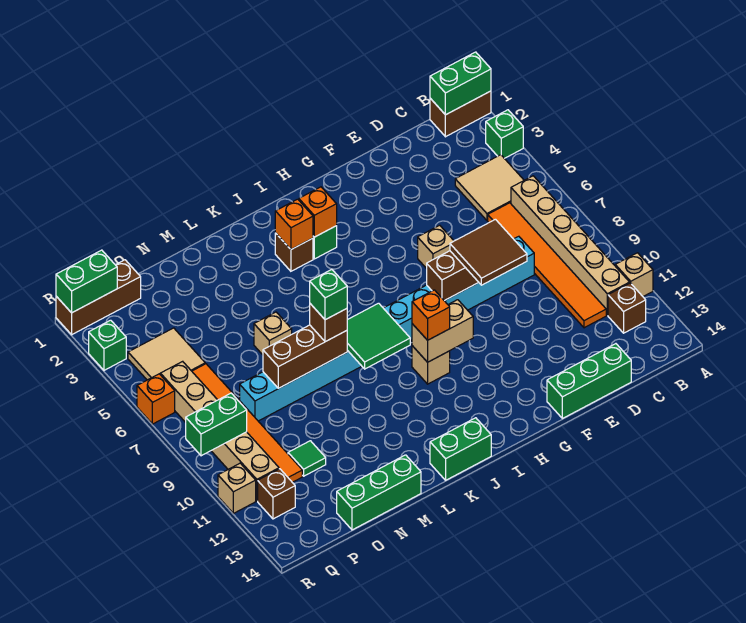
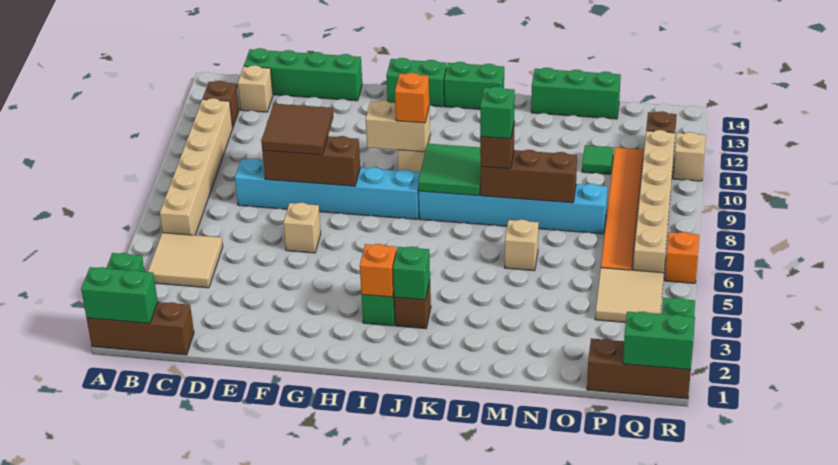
brown brick A1:B1 level 1 -> brown brick A1:C1 level 1
tan brick A11 level 1 -> tan brick C13 level 1
orange tile C6:C11 level 1 -> none
green brick D14:F14 level 1 -> green brick C14:F14 level 1
orange brick J3 level 2 -> green brick J3 level 2
green brick Q9:R9 level 2 -> green brick H14:I14 level 1

